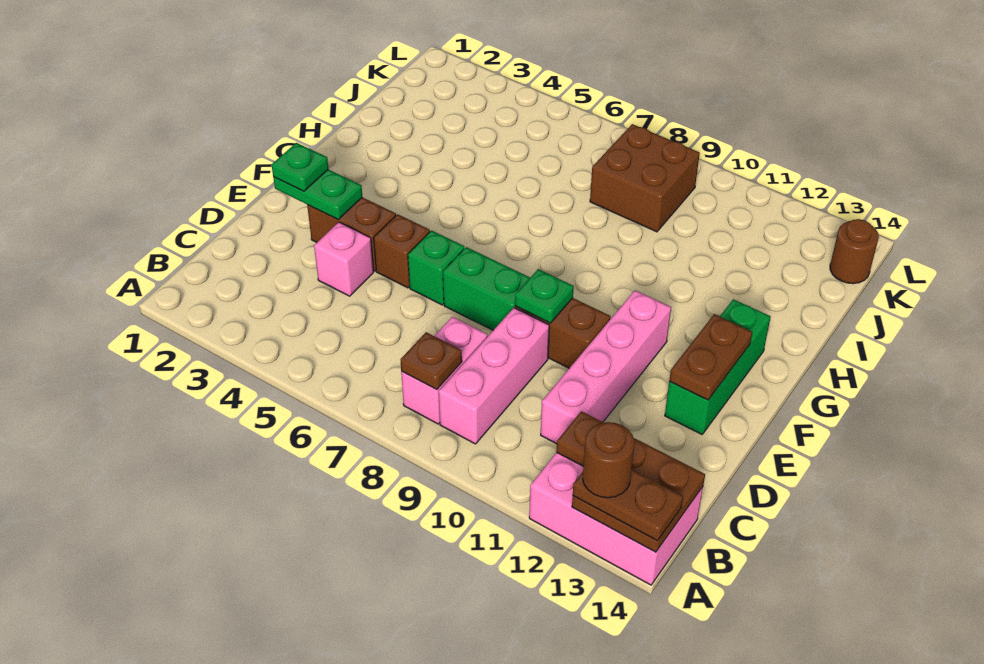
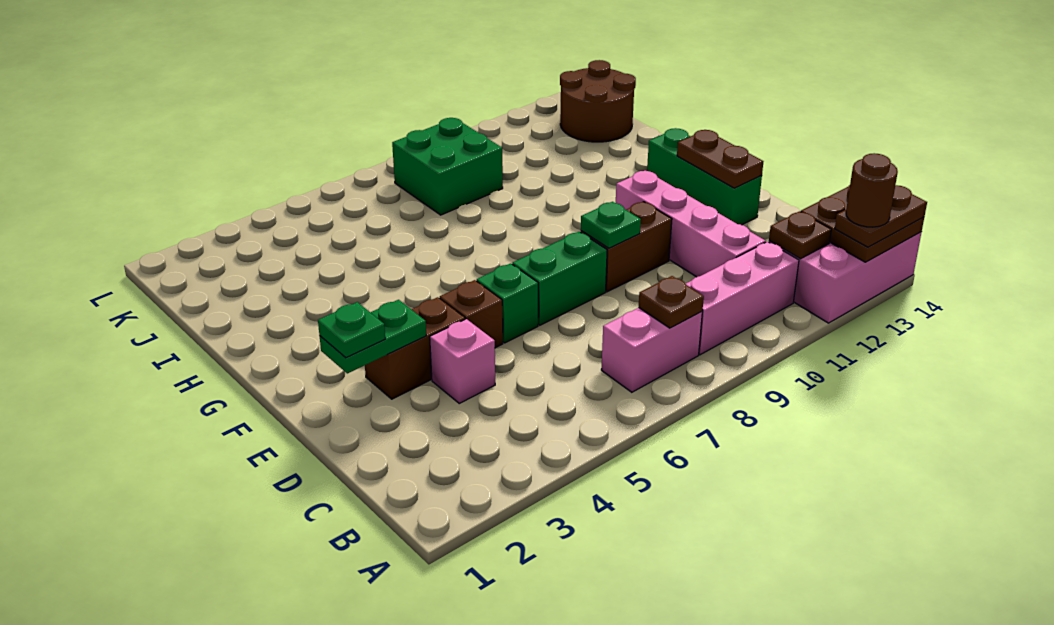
pink brick B8:C8 level 1 -> pink brick B7:B8 level 1
pink brick B9:D9 level 1 -> pink brick B9:B11 level 1
brown brick J8:K9 level 1 -> green brick J8:K9 level 1
brown round brick K14 level 1 -> brown round brick J13:K14 level 1

